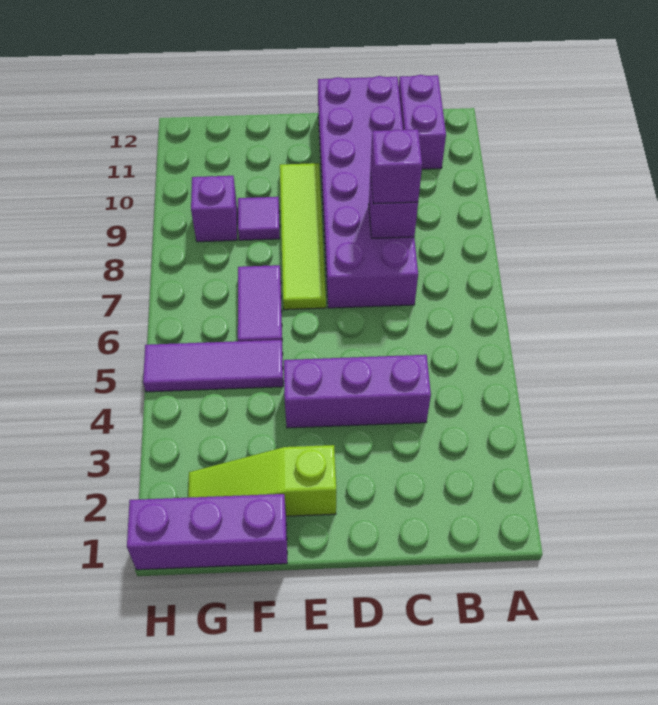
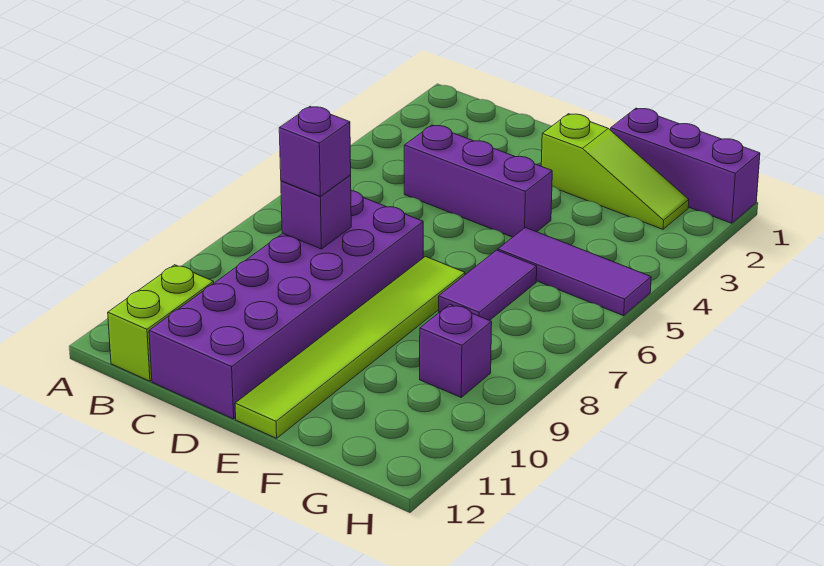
purple brick B11:B12 level 1 -> lime brick B11:B12 level 1
lime tile E7:E10 level 1 -> lime tile E7:E12 level 1
purple tile F9 level 1 -> none

